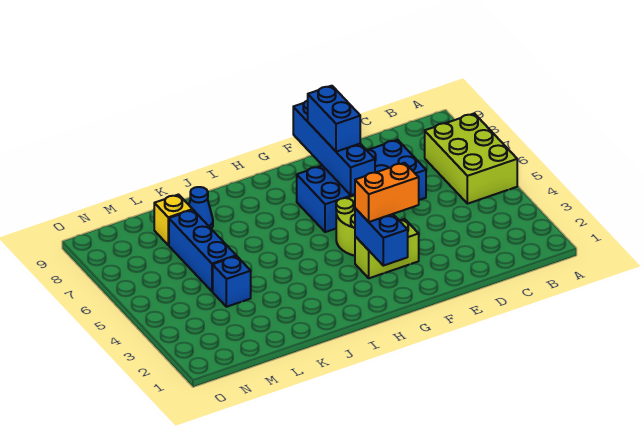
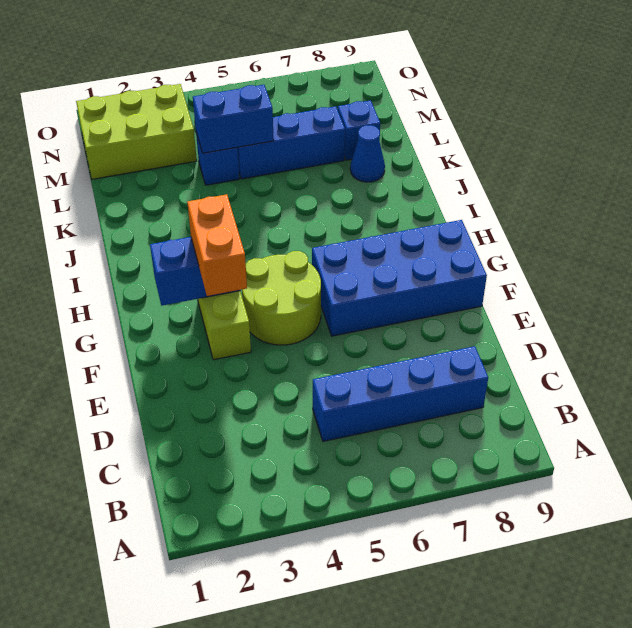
lime brick A5:B7 level 1 -> lime brick M1:N3 level 1
blue brick D6:G7 level 1 -> blue brick F6:G9 level 1
blue brick F6:F9 level 2 -> blue brick C5:C8 level 1
blue brick F7:F8 level 3 -> blue brick L4:L5 level 2
yellow brick L8 level 1 -> blue brick L8 level 1

